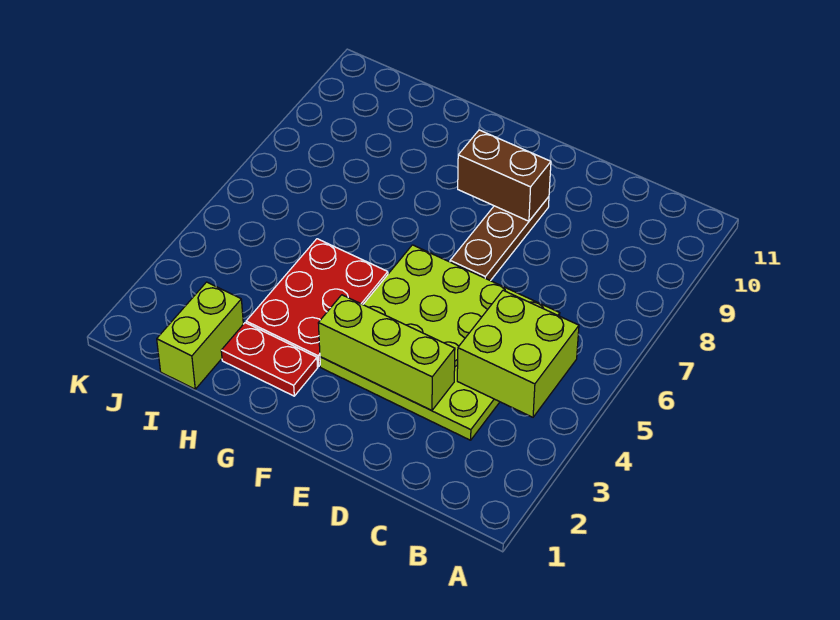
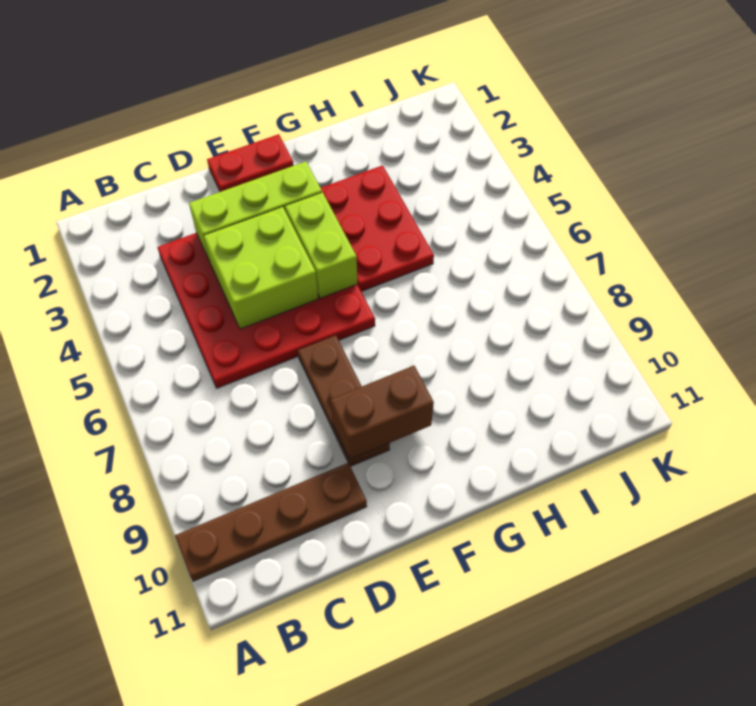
none -> brown plate A10:D10 level 1
lime brick B4:C5 level 2 -> lime brick D4:E5 level 2
lime plate C3:F6 level 1 -> red plate C3:F6 level 1
red plate G2:H2 level 1 -> red plate E1:F1 level 1
lime brick I1:I2 level 1 -> lime brick F4:F5 level 2

